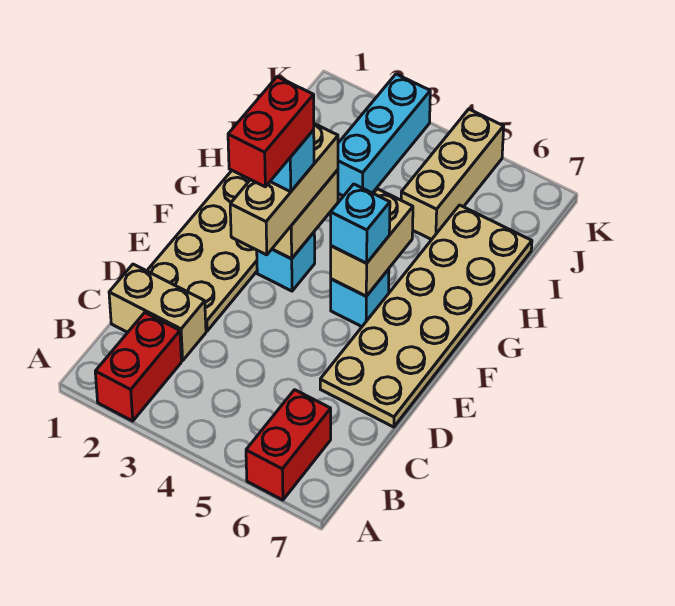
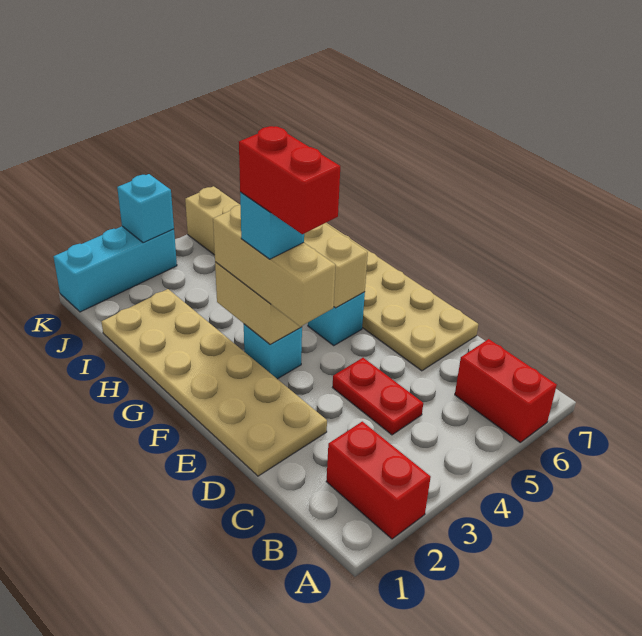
tan brick C1:C2 level 1 -> none
none -> red plate C4:D4 level 1
cyan brick F5 level 3 -> cyan brick K3 level 2
cyan brick I3:K3 level 1 -> cyan brick K1:K3 level 1

